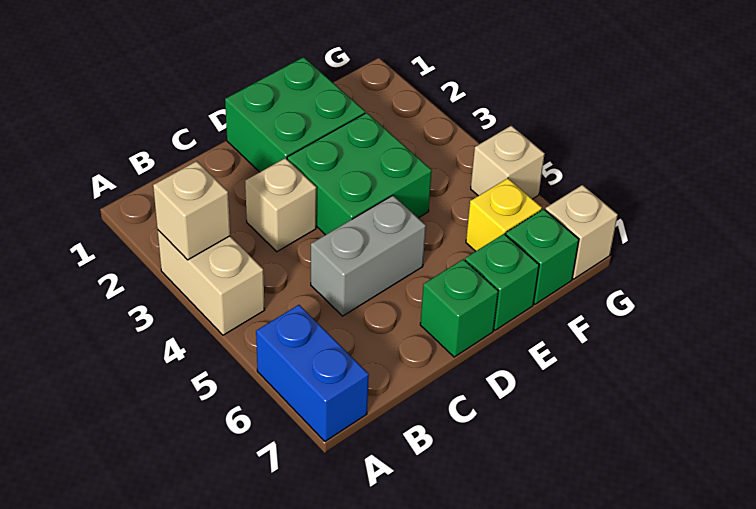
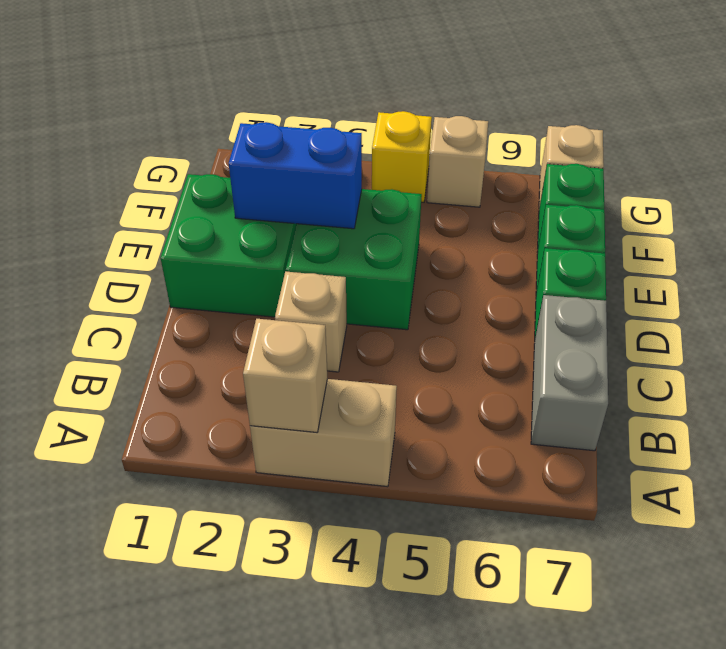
blue brick A6:A7 level 1 -> blue brick E2:E3 level 2
grey brick C5:D5 level 1 -> grey brick B7:C7 level 1
yellow brick F6 level 1 -> yellow brick G4 level 1

